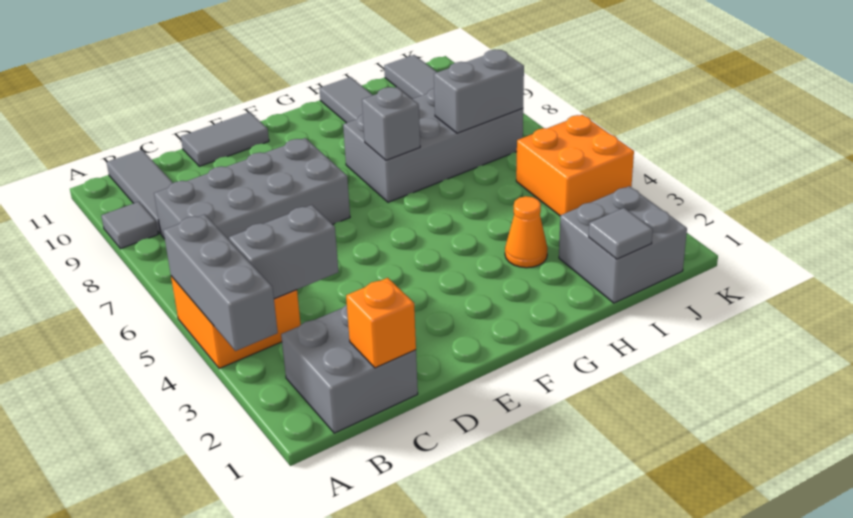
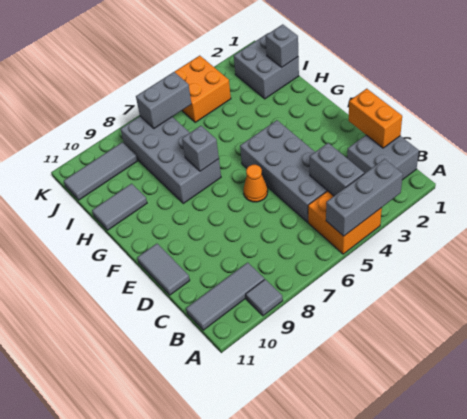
grey brick B7:E8 level 1 -> grey brick C4:F5 level 1
orange brick C1 level 2 -> orange brick C1:D1 level 2
orange cone H3 level 1 -> orange cone E6 level 1
grey tile I1 level 2 -> grey brick I1 level 2
grey brick I7:J7 level 2 -> grey brick J6:J7 level 2

